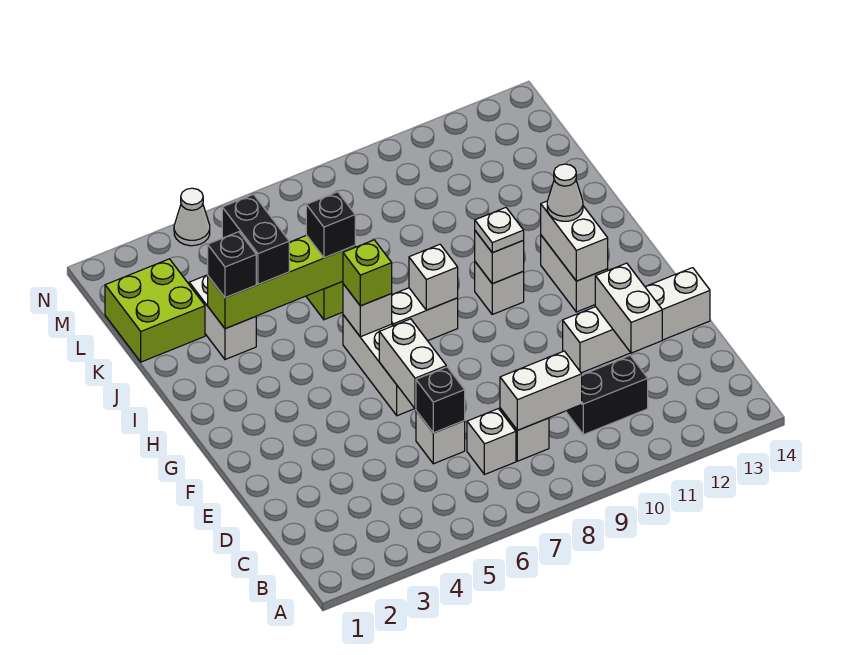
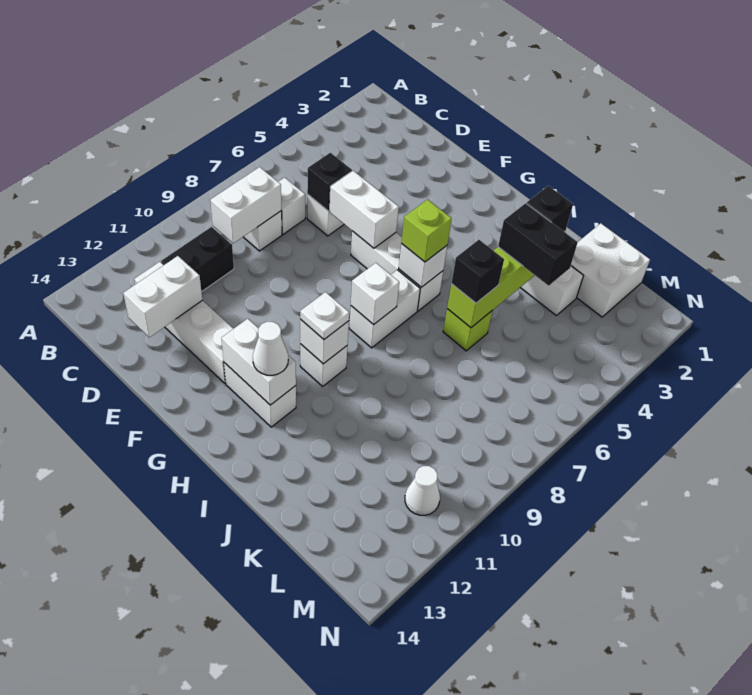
white brick D12:E12 level 2 -> white brick D12:D13 level 2
white brick E11:E14 level 1 -> white brick C12:F12 level 1
lime brick K1:L2 level 1 -> white brick K1:L2 level 1
white cone N4 level 1 -> white cone M11 level 1

